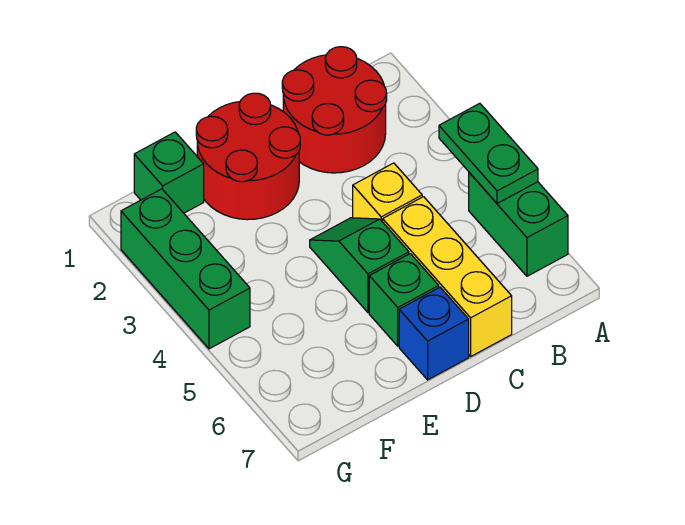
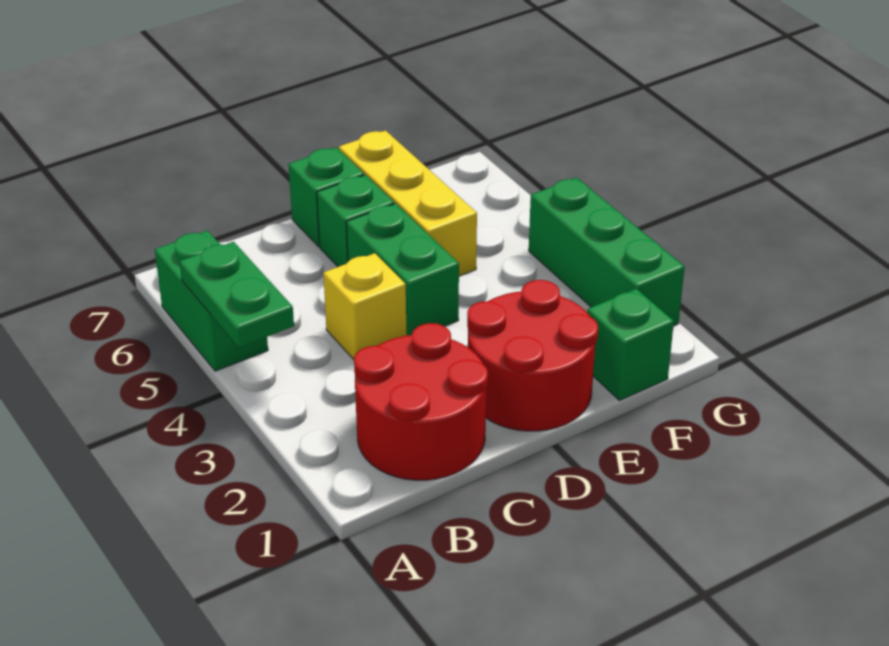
yellow brick C5:C7 level 1 -> yellow brick E5:E7 level 1
green slope D4:D5 level 1 top 5 -> green brick D4:D5 level 1
blue brick D7 level 1 -> green brick D7 level 1

